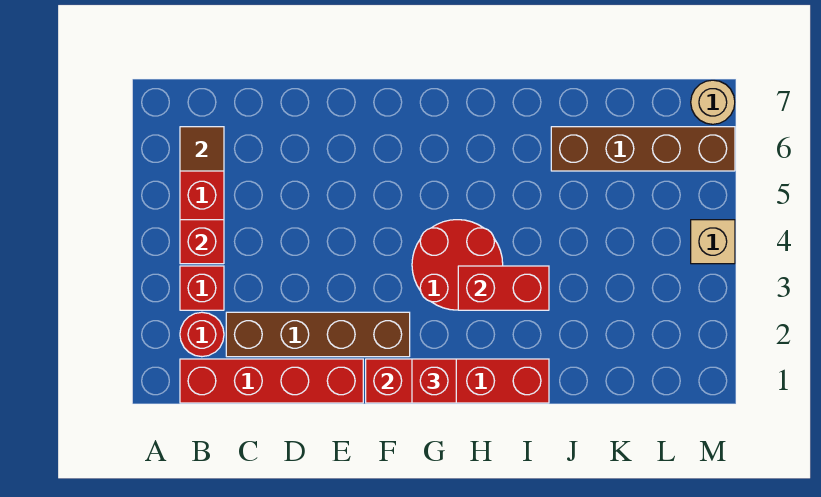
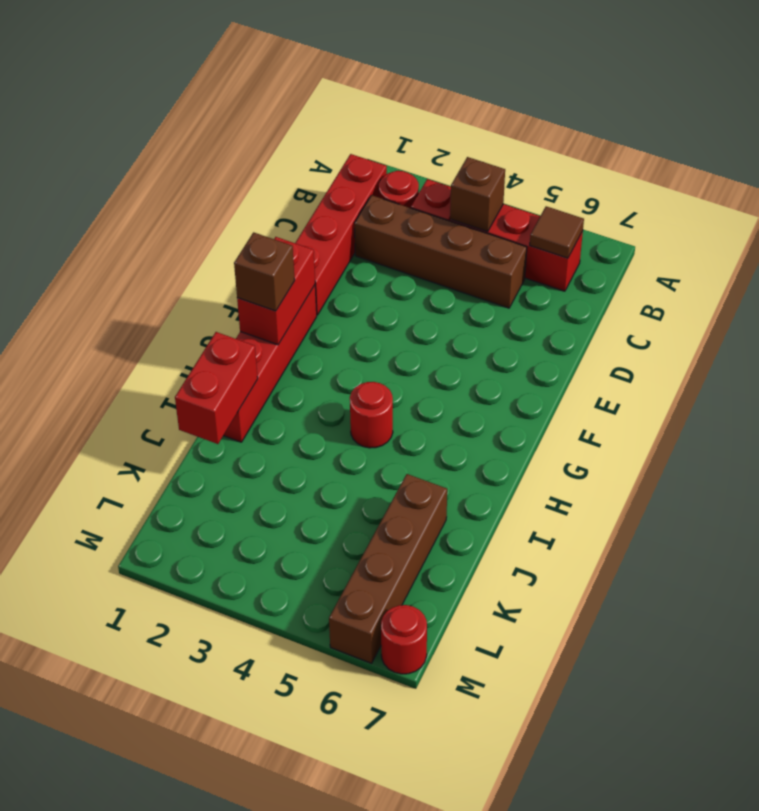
red brick B4 level 2 -> brown brick B4 level 2
brown brick C2:F2 level 1 -> brown brick C2:C5 level 1
red brick G1 level 3 -> brown brick G1 level 3
red round brick G3:H4 level 1 -> red round brick H4 level 1
red brick H3:I3 level 2 -> red brick I1:J1 level 2
tan brick M4 level 1 -> none
tan round brick M7 level 1 -> red round brick M7 level 1

